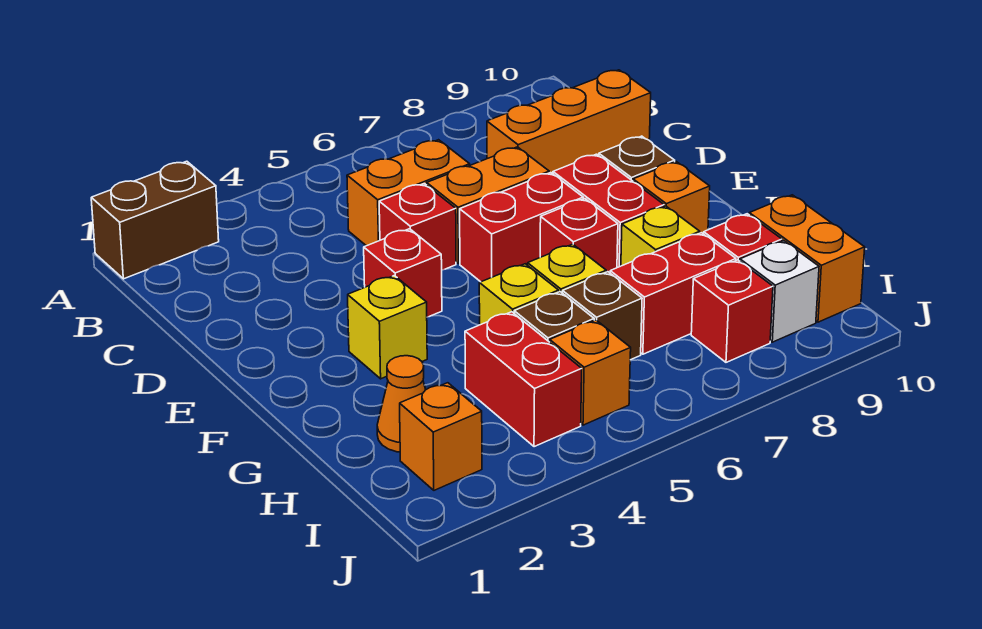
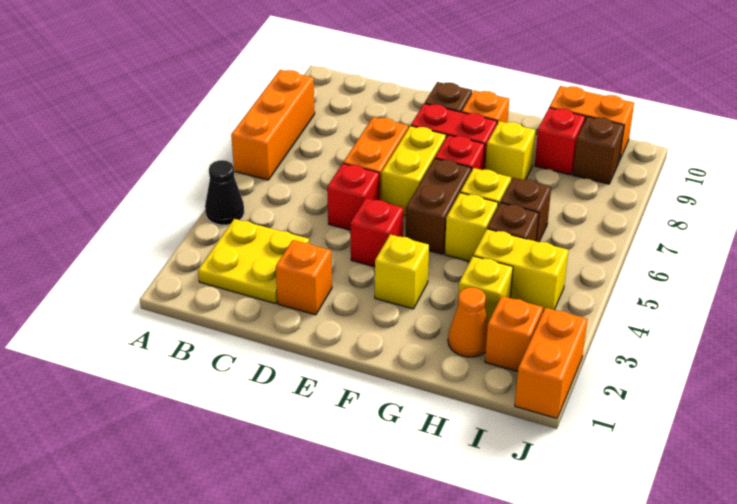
brown brick A1:A2 level 1 -> brown brick F5:F6 level 1
none -> black cone A4 level 1
none -> yellow plate B2:C3 level 1
orange brick C5:C6 level 1 -> orange brick J1:J2 level 1
orange brick C8:C10 level 1 -> orange brick A6:A8 level 1
red brick E6:E7 level 1 -> yellow brick E6:E7 level 1
none -> yellow brick H3 level 1
red brick H4:I4 level 1 -> yellow brick H4:I4 level 1
red brick H7:H8 level 1 -> none
orange brick I5 level 1 -> orange brick D2 level 1
red brick I8 level 1 -> none
white brick I9 level 1 -> brown brick I9 level 1

